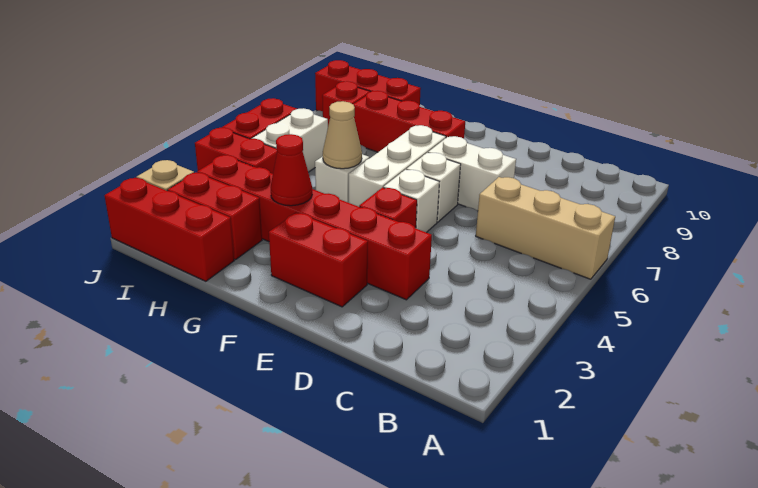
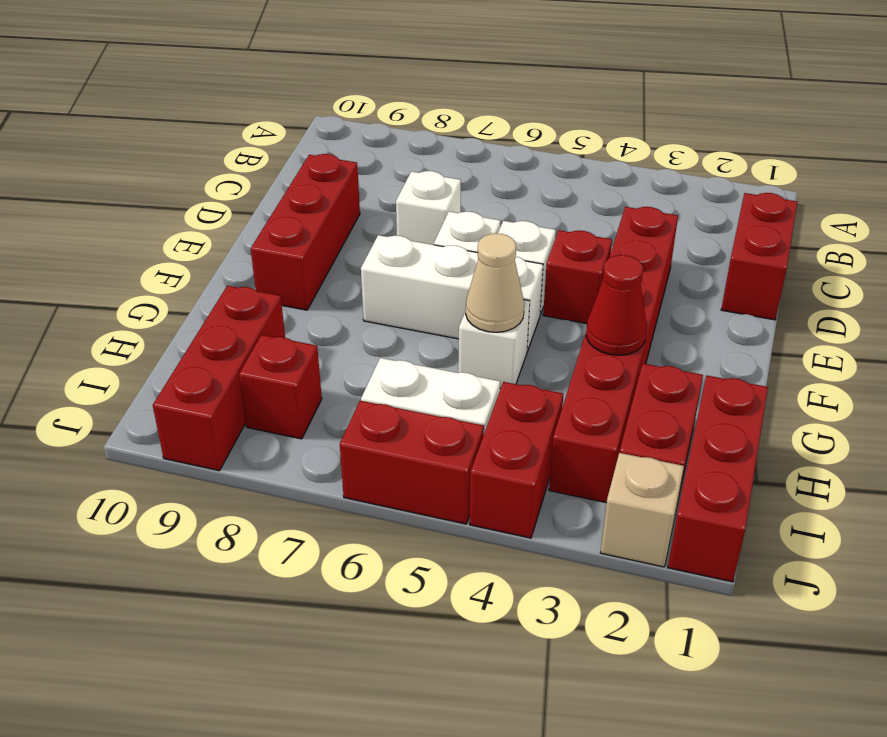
tan brick A6:C6 level 1 -> none
white brick D7:E7 level 1 -> white brick D7 level 1
red brick E2:F2 level 1 -> red brick C1:D1 level 1
red brick F8:H8 level 1 -> red brick D9:F9 level 1

